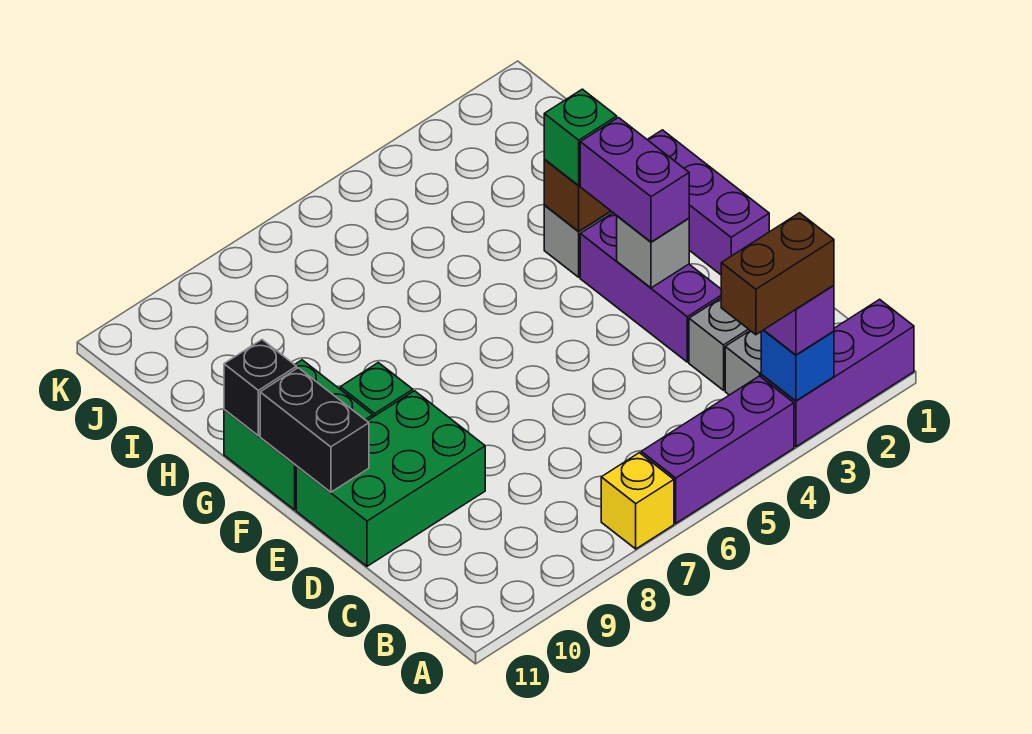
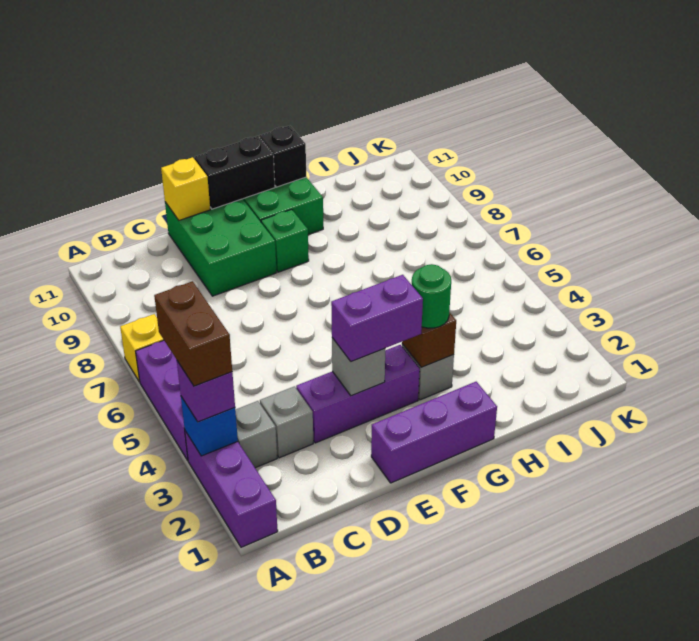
none -> yellow brick D11 level 2
green brick G3 level 3 -> green round brick G3 level 3

